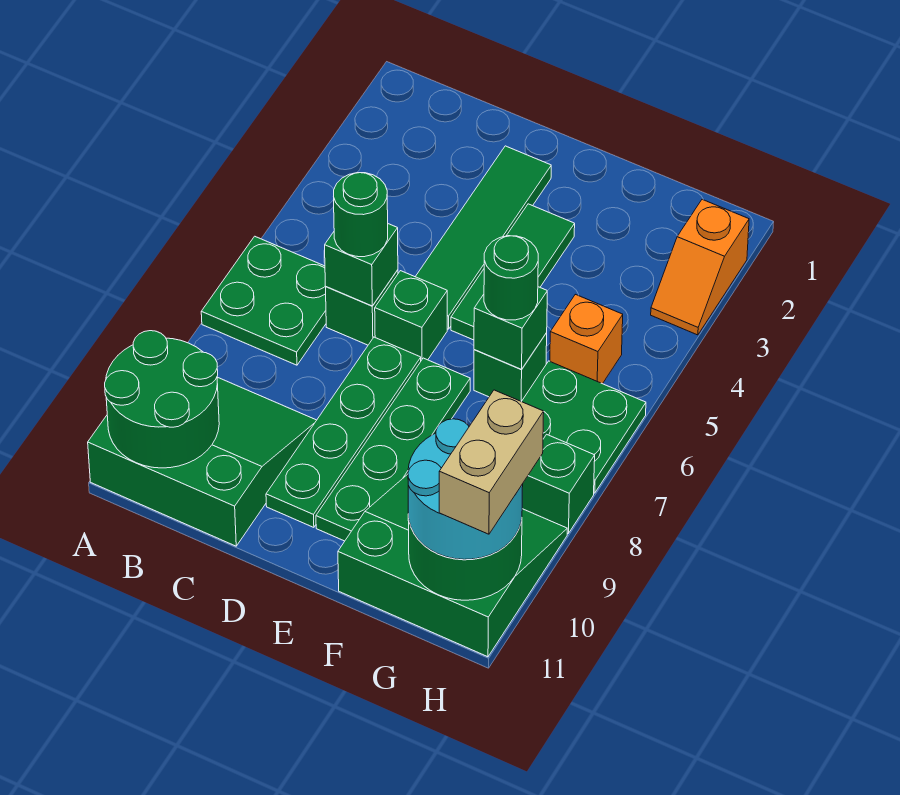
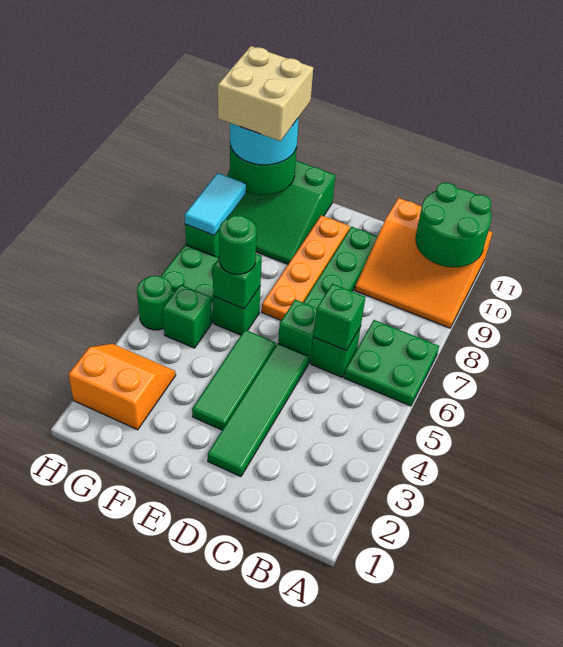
green slope A9:C11 level 1 top 11 -> orange slope A9:C11 level 1 top 11
green round brick C6 level 3 -> green round brick H5 level 1
green plate E7:E10 level 1 -> orange plate E7:E10 level 1
orange brick G5 level 1 -> green brick G5 level 1
orange slope H2:H3 level 1 top 2 -> orange slope G2:H3 level 1 top 2
none -> cyan tile H8:H9 level 2
tan brick H10:H11 level 4 -> tan brick G10:H11 level 4

